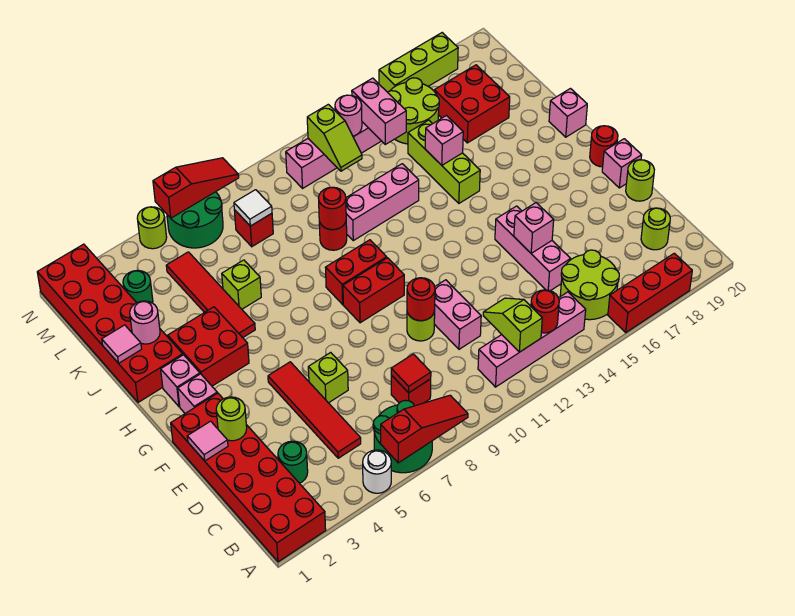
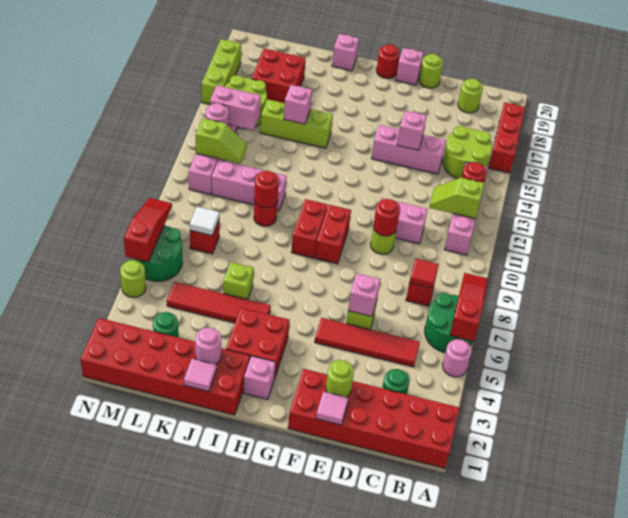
white round brick A5 level 1 -> pink round brick A5 level 1
pink brick G2 level 1 -> pink brick E6 level 2
pink brick J11:J13 level 1 -> pink brick J11:L11 level 1

